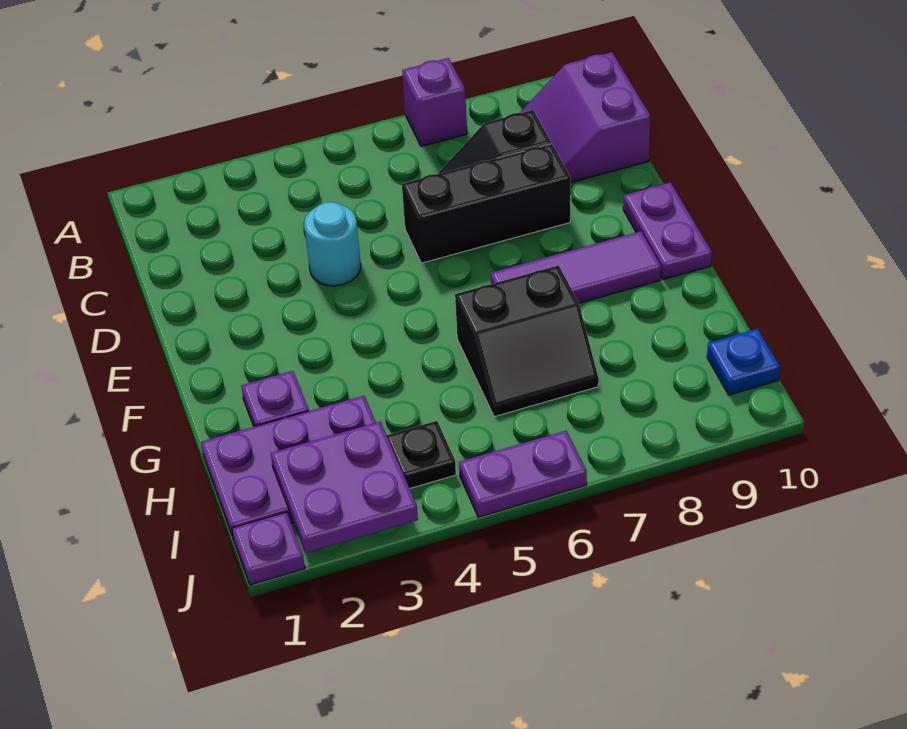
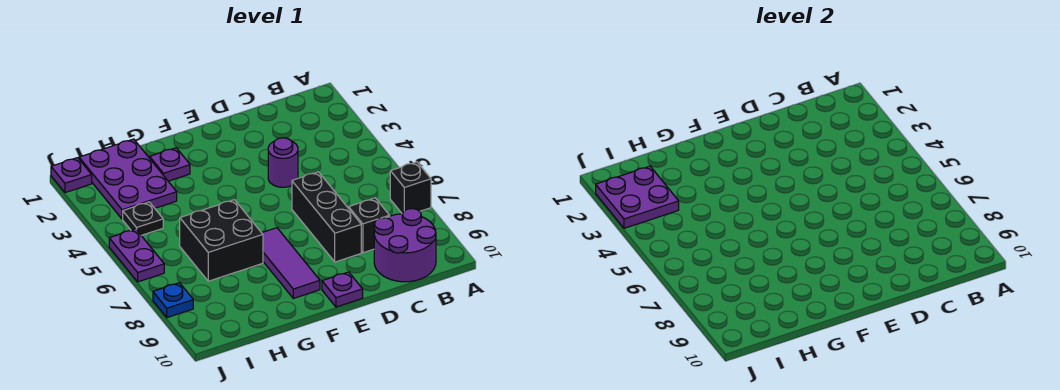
purple brick A7 level 1 -> black brick A7 level 1
purple slope B9:C10 level 1 top 10 -> purple round brick B9:C10 level 1
cyan round brick D4 level 1 -> purple round brick D4 level 1
purple plate E10:F10 level 1 -> purple plate E10 level 1
black slope G6:H7 level 1 top G -> black brick G6:H7 level 1
blue plate I10 level 1 -> blue plate J8 level 1

